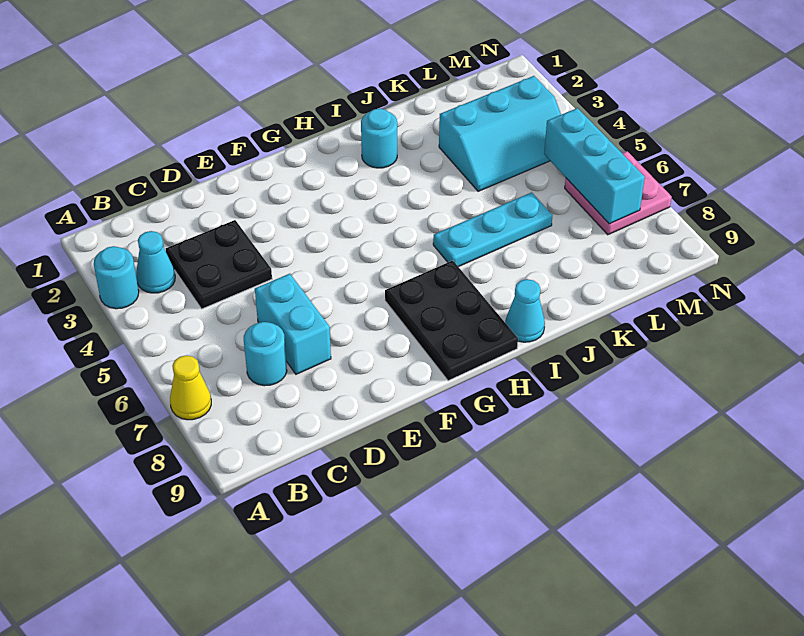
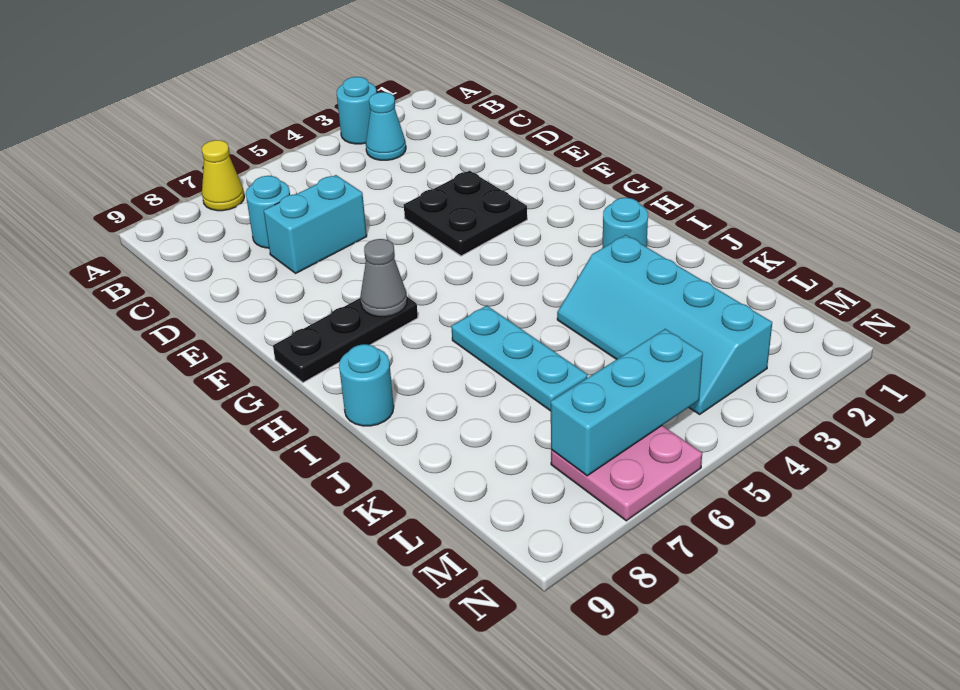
black plate C3:D4 level 1 -> black plate E3:F4 level 1
black plate G7:H9 level 1 -> black plate G7:G9 level 1
none -> grey cone G7 level 2
cyan cone I9 level 1 -> cyan round brick I9 level 1
cyan slope K3:M4 level 1 top 3 -> cyan slope J3:M4 level 1 top 3

